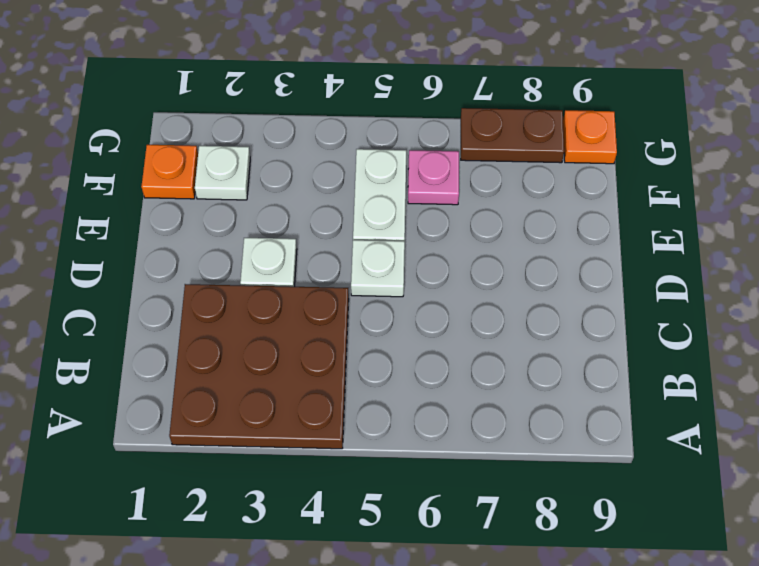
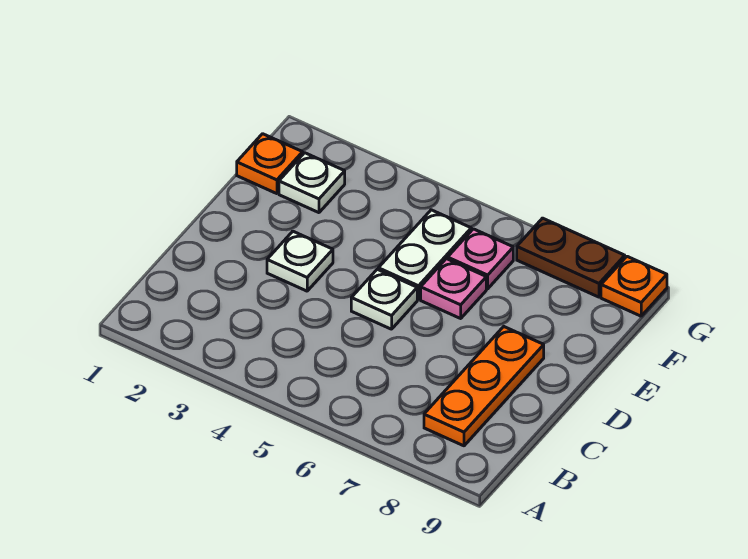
brown plate A2:C4 level 1 -> none
none -> orange plate B8:D8 level 1
none -> pink plate E6 level 1

